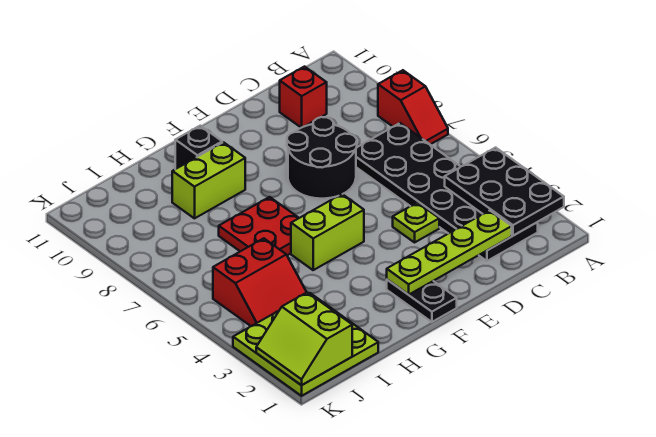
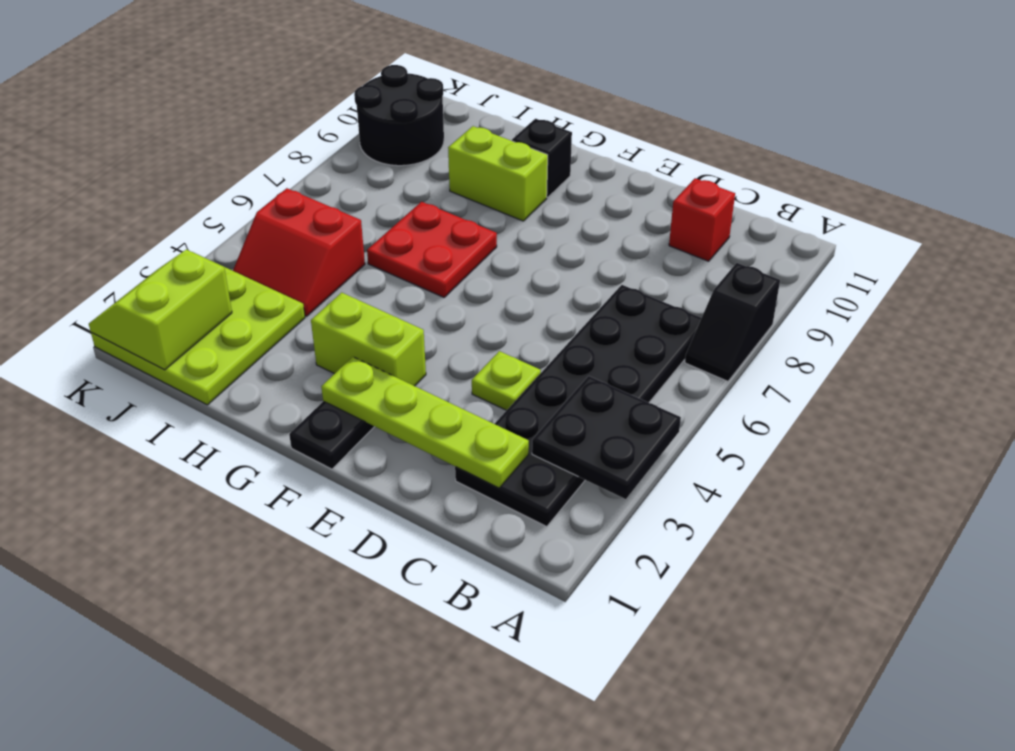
black plate A2:B4 level 2 -> black plate A3:B4 level 2
red slope A7:A8 level 1 top 8 -> black slope A7:A8 level 1 top 8
black round brick D7:E8 level 1 -> black round brick J9:K10 level 1
lime brick F5:G5 level 1 -> lime brick F3:G3 level 1

